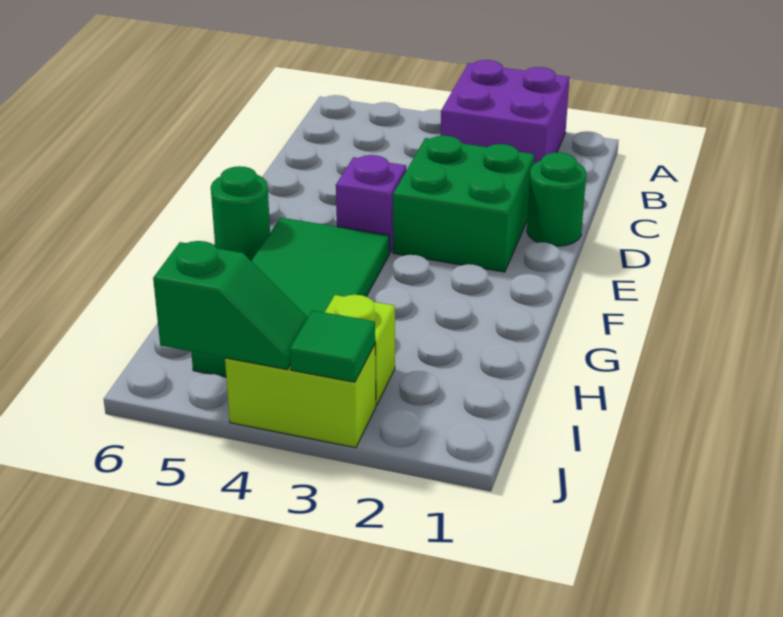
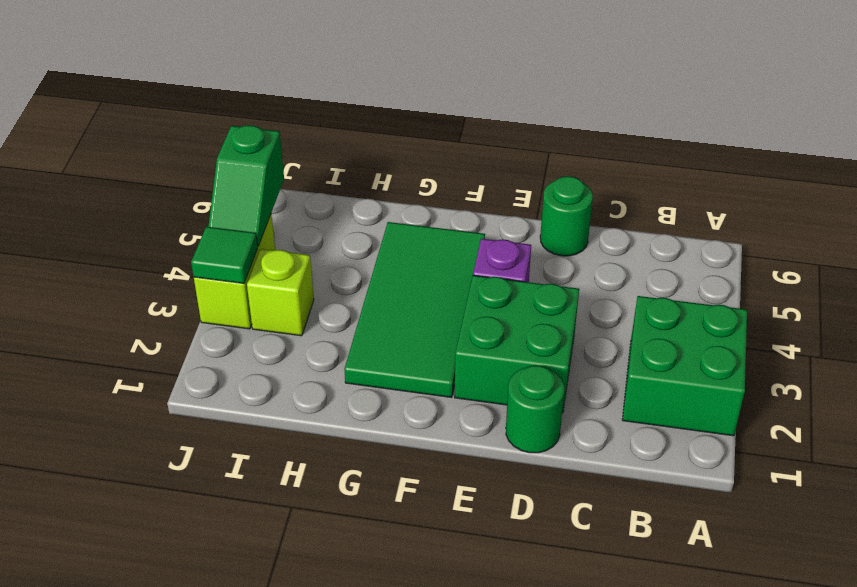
purple brick A2:B3 level 1 -> green brick A2:B3 level 1
green tile F4:I5 level 1 -> green tile F2:G5 level 1
green round brick F6 level 1 -> green round brick D6 level 1

